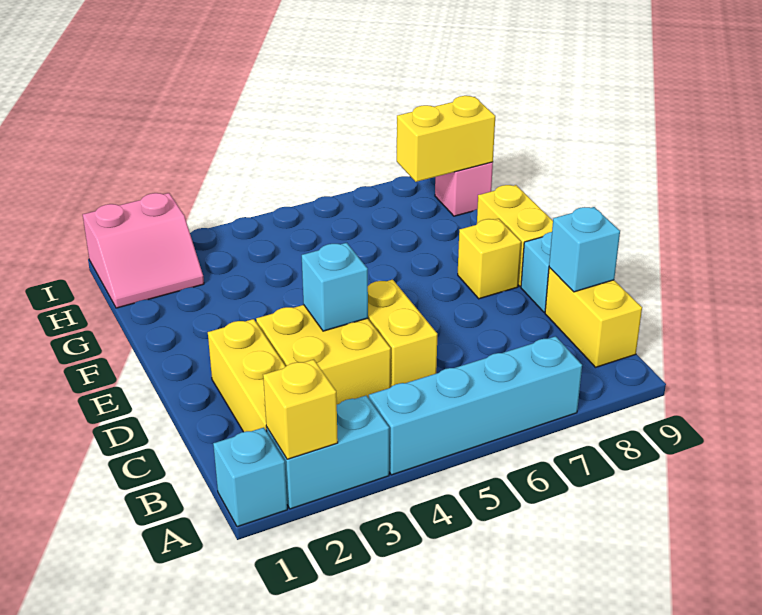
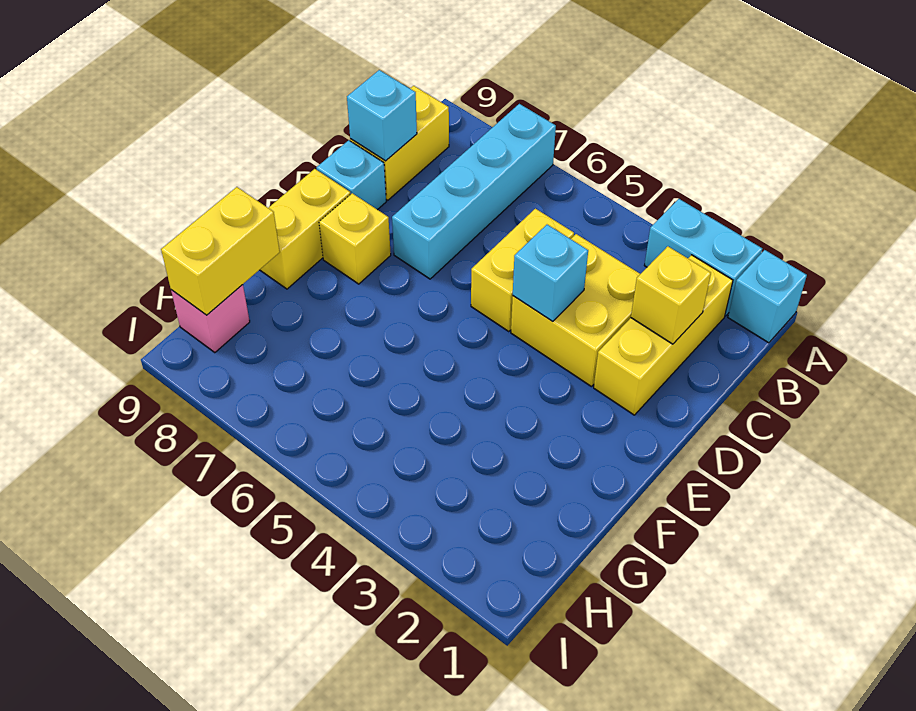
yellow brick A2 level 2 -> yellow brick C2 level 2
cyan brick A4:A7 level 1 -> cyan brick A7:D7 level 1
pink slope H1:I2 level 1 top I -> none
yellow brick H8:H9 level 2 -> yellow brick G9:H9 level 2

